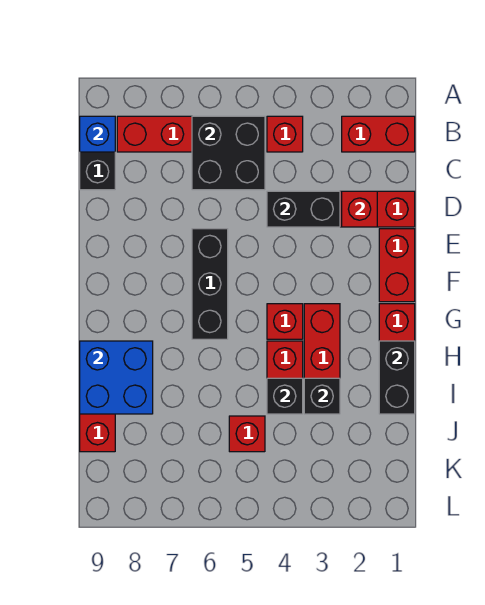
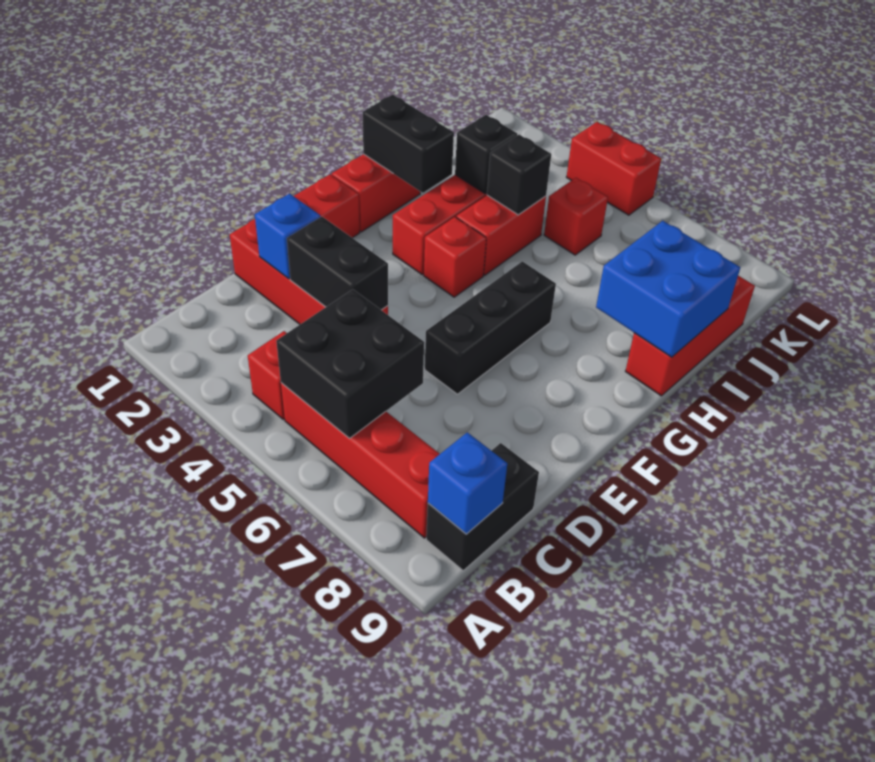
red brick B1:B2 level 1 -> red brick L4:L5 level 1
red brick D2 level 2 -> blue brick D2 level 2
black brick H1:I1 level 2 -> black brick H1:H2 level 2

